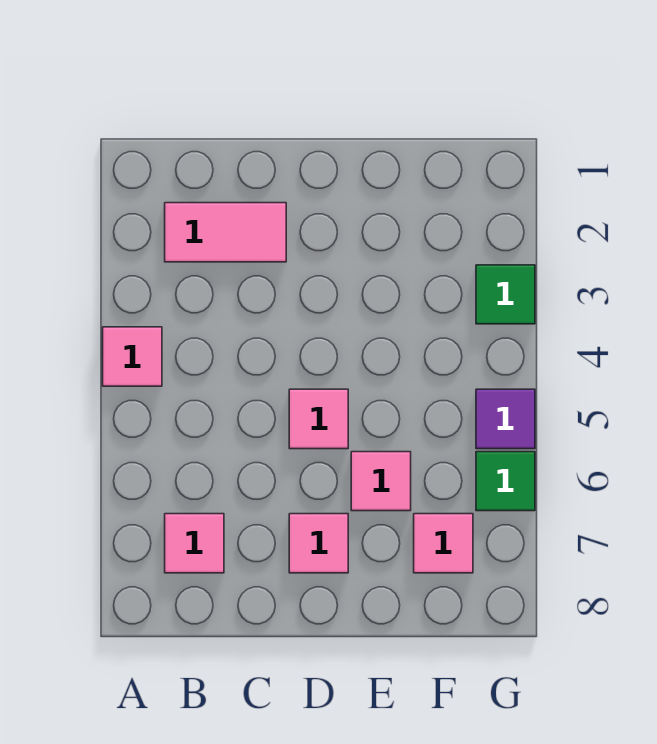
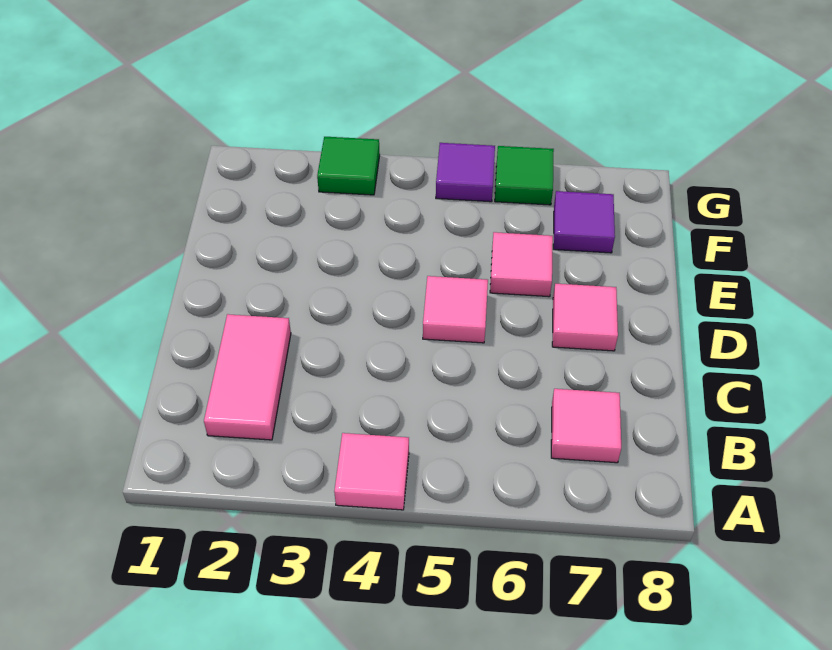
pink tile F7 level 1 -> purple tile F7 level 1

